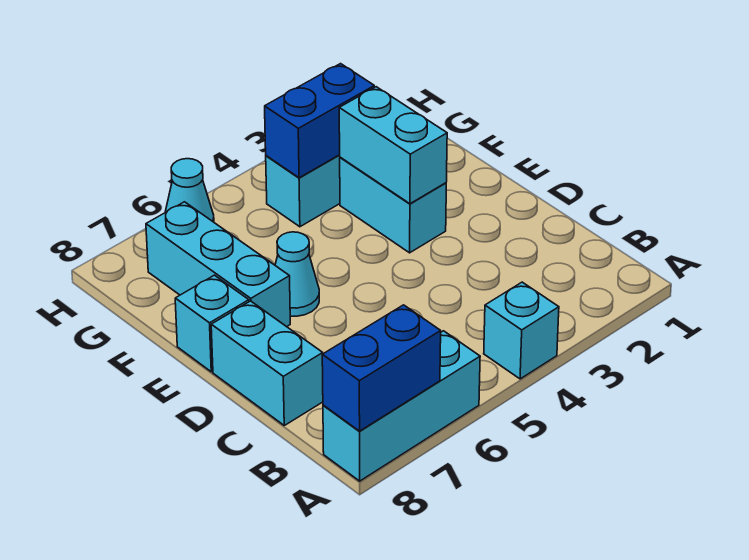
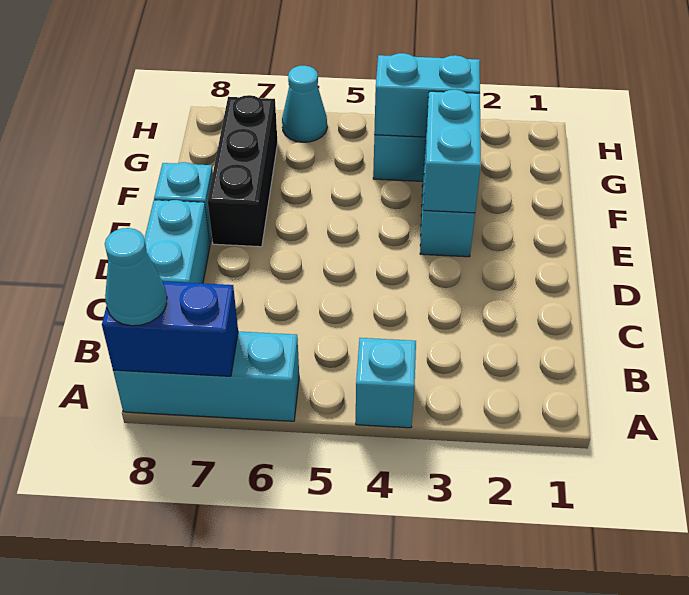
cyan cone E6 level 1 -> cyan cone A8 level 3
cyan brick E7:G7 level 1 -> black brick E7:G7 level 1
blue brick G3:G4 level 2 -> cyan brick G3:G4 level 2

